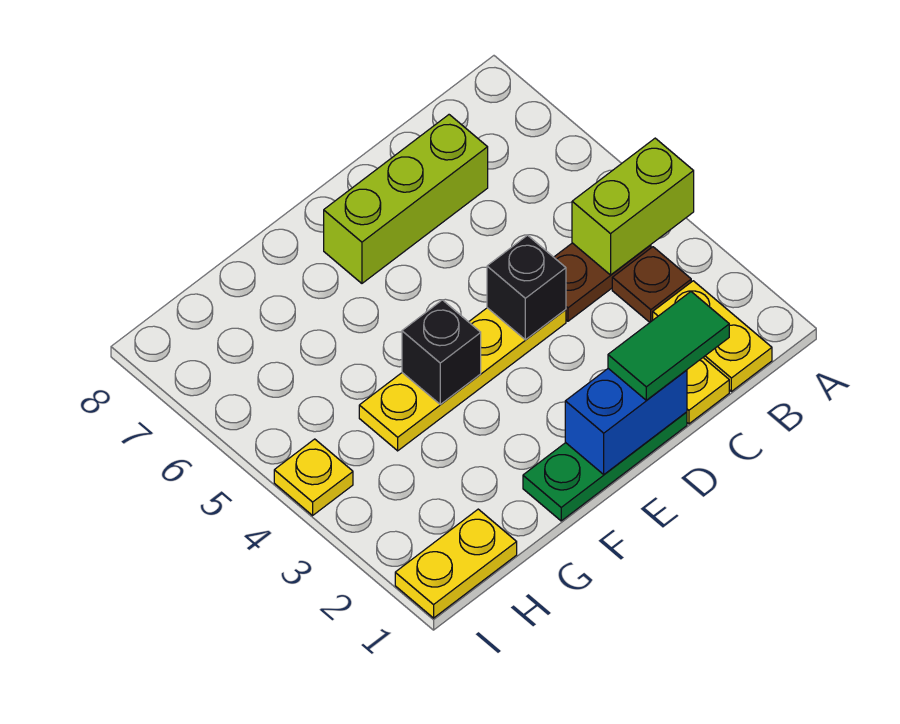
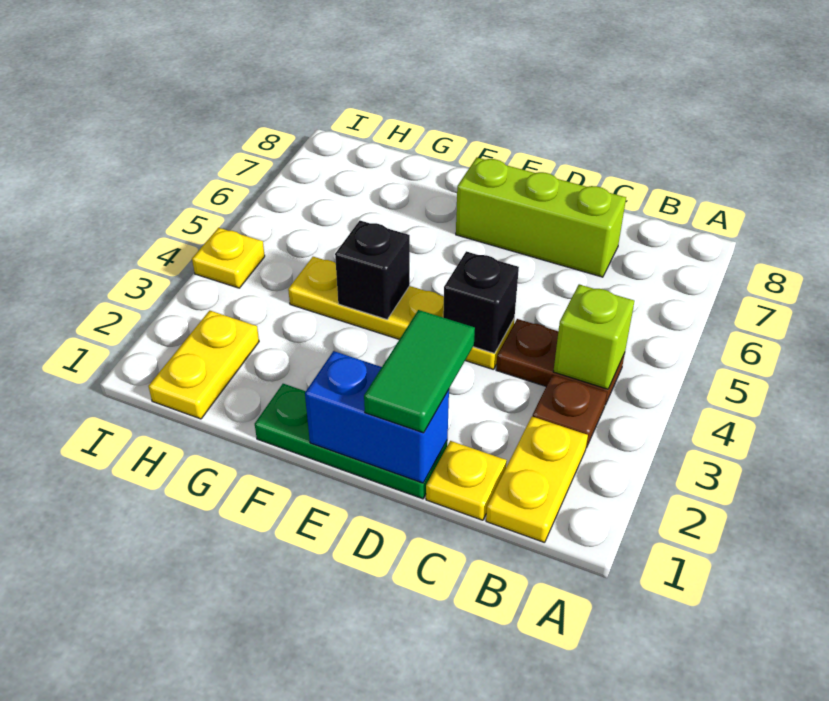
lime brick A4:B4 level 2 -> lime brick B4 level 2
green tile C1:D1 level 3 -> green tile D1:D2 level 3
yellow plate H1:I1 level 1 -> yellow plate H1:H2 level 1

